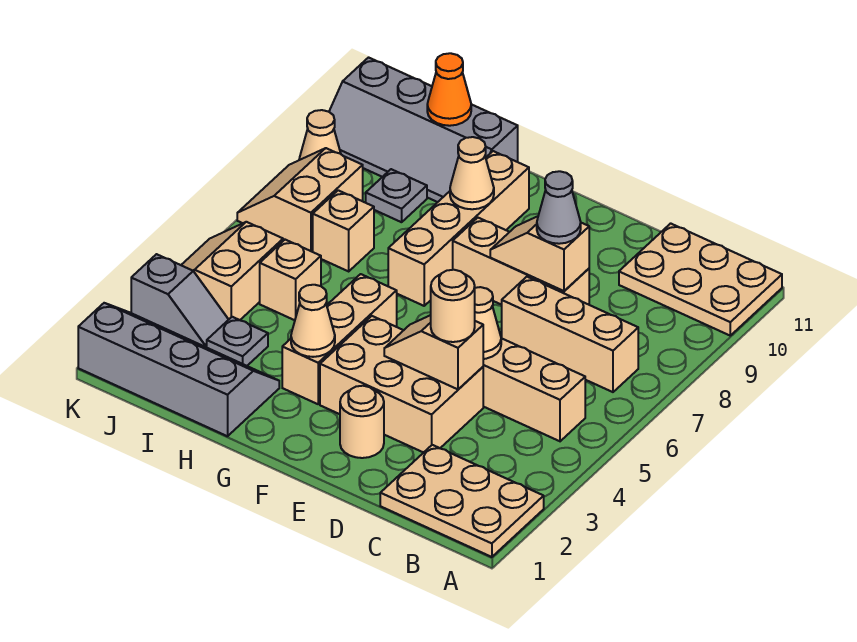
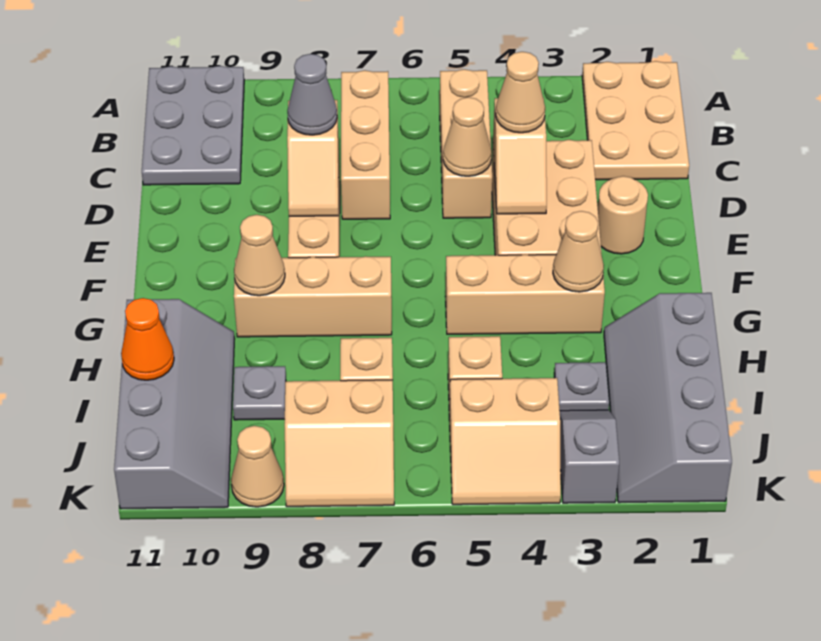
tan plate A10:C11 level 1 -> grey plate A10:C11 level 1
tan round brick D4 level 3 -> tan cone D4 level 3
tan brick G7:G10 level 1 -> tan brick G7:G9 level 1

